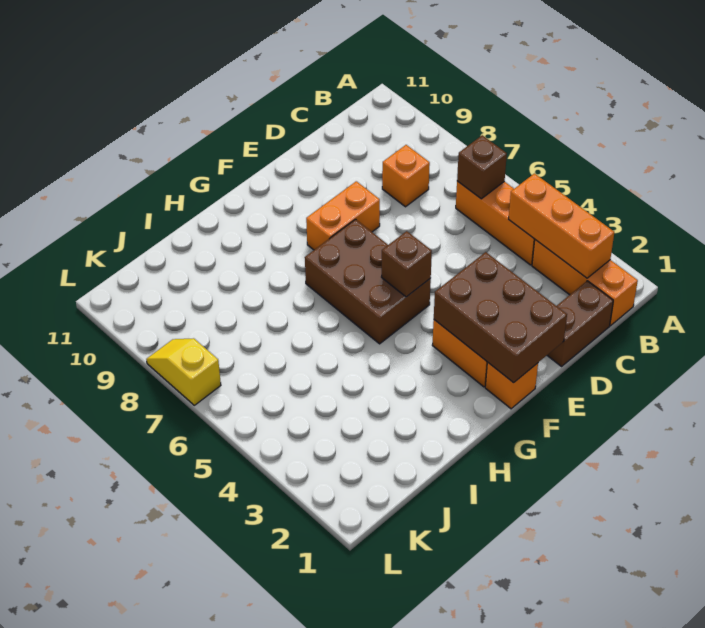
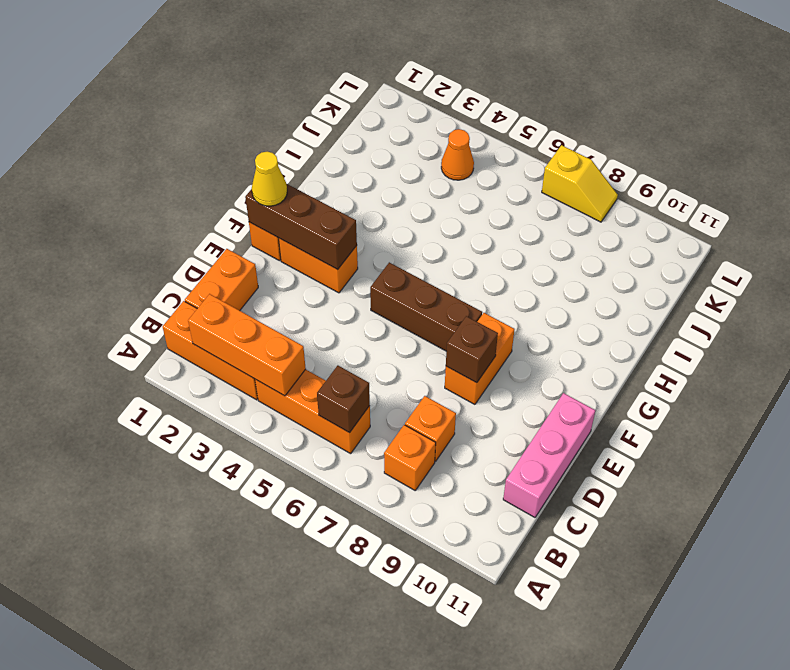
none -> orange brick B8 level 1
brown brick C1:D1 level 1 -> orange brick C1:D1 level 1
none -> pink brick C11:E11 level 1
brown brick E1:F3 level 2 -> brown brick F1:F3 level 2
none -> yellow cone F1 level 3
brown brick F5:G7 level 1 -> brown brick F5:F7 level 1
brown brick F5 level 2 -> brown brick E8 level 2
none -> orange cone K4 level 1

